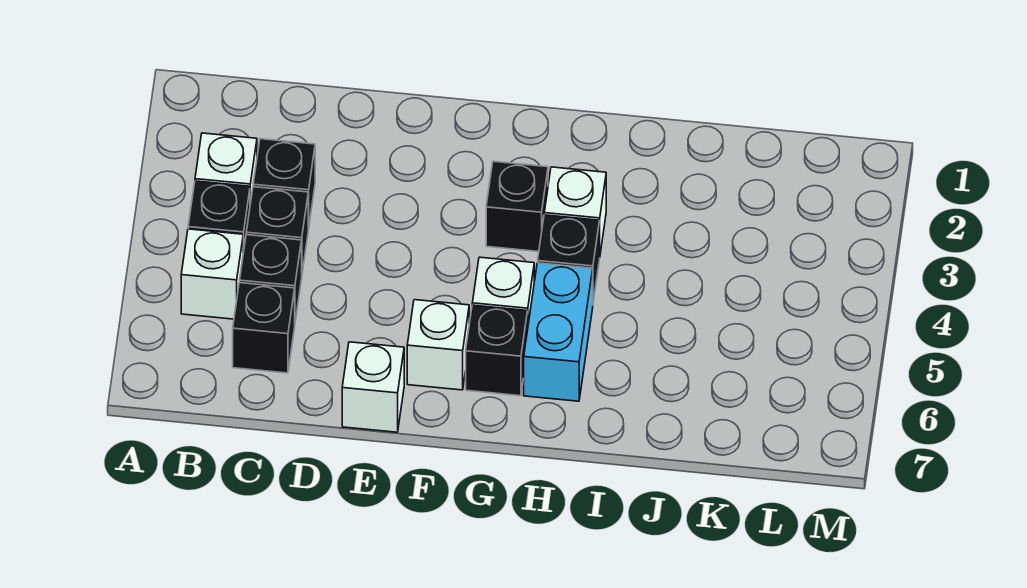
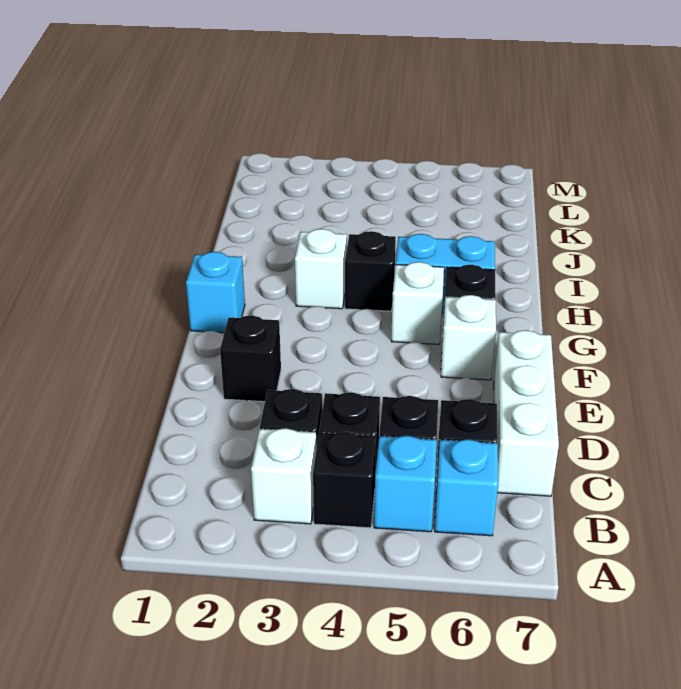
white brick B5 level 1 -> cyan brick B5 level 1
none -> cyan brick B6 level 1
white brick E7 level 1 -> white brick C7:E7 level 1
none -> cyan brick G1 level 1
black brick G3 level 1 -> black brick E2 level 1

